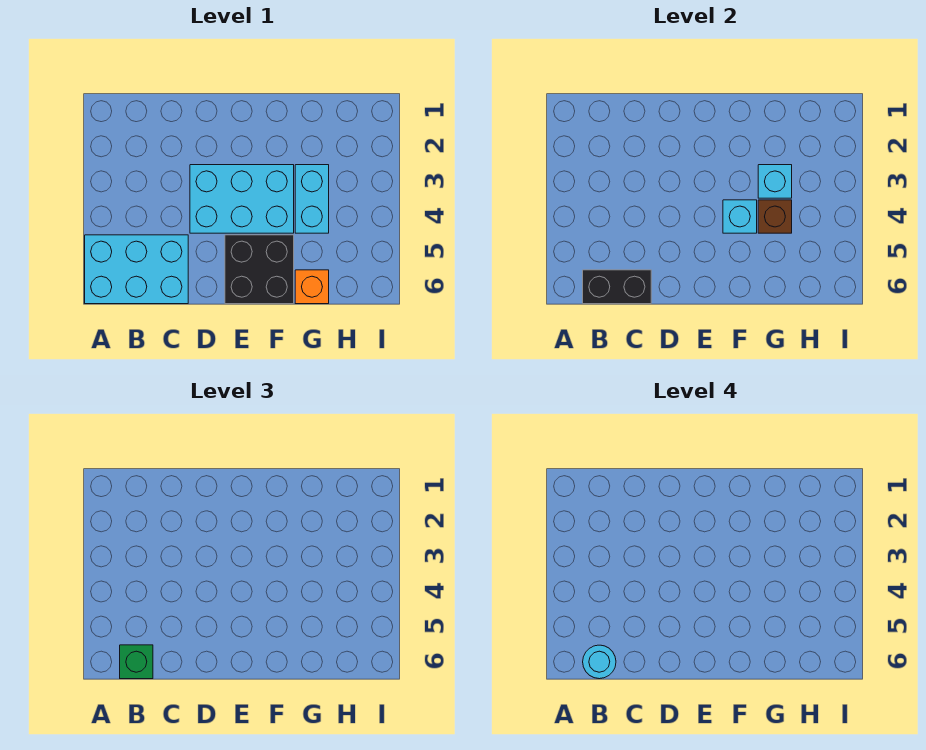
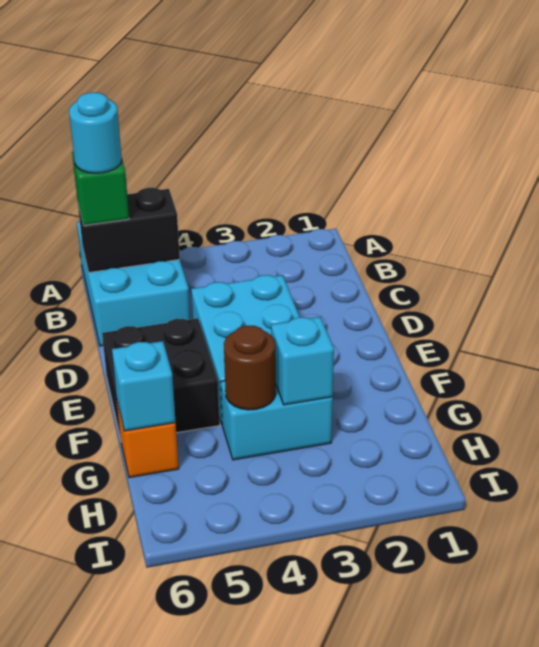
black brick B6:C6 level 2 -> black brick B5:B6 level 2
cyan brick F4 level 2 -> cyan brick G6 level 2
brown brick G4 level 2 -> brown round brick G4 level 2

